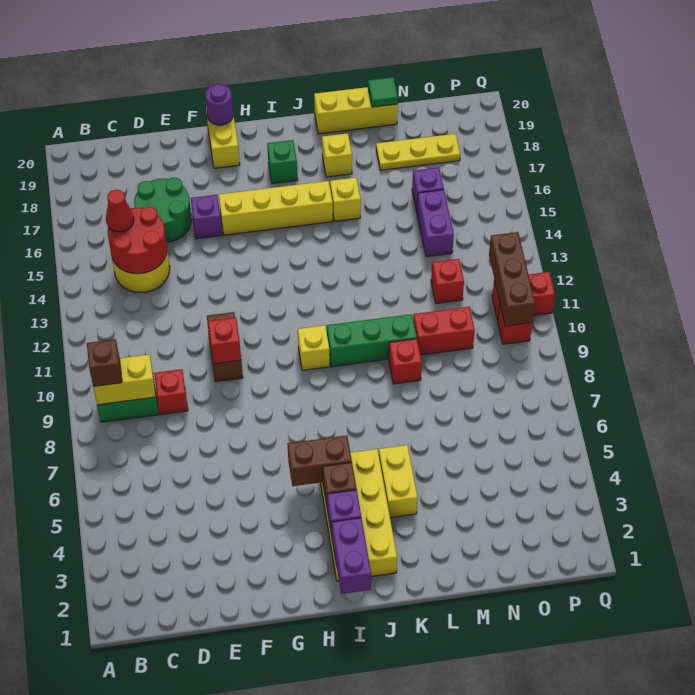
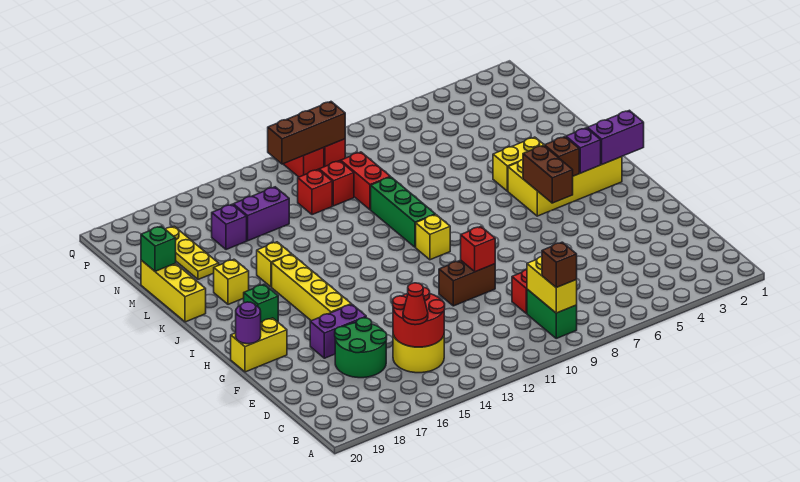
purple brick F16 level 1 -> purple brick F16:F17 level 1
red brick L9 level 1 -> red brick N11 level 1
green tile M20 level 2 -> green brick M20 level 2

